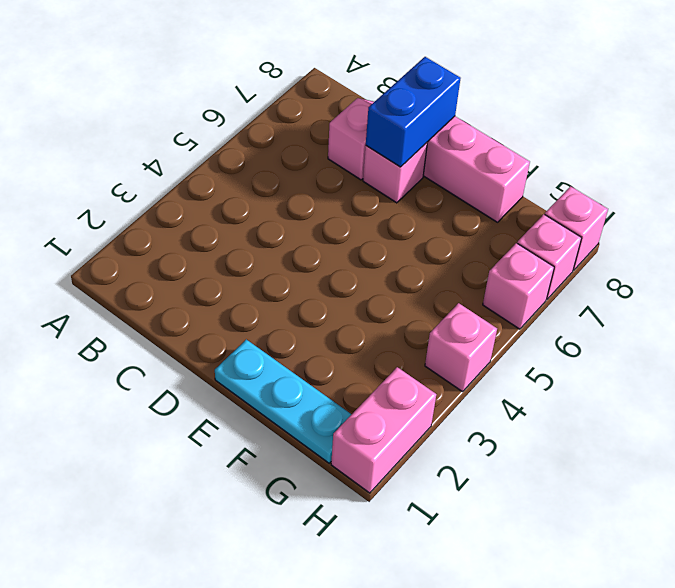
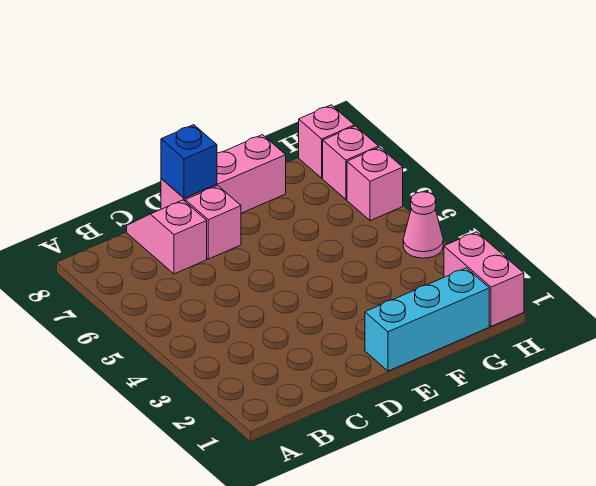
blue brick D7:D8 level 2 -> blue brick D8 level 2
cyan plate E1:G1 level 1 -> cyan brick E1:G1 level 1
pink brick H4 level 1 -> pink cone H4 level 1

